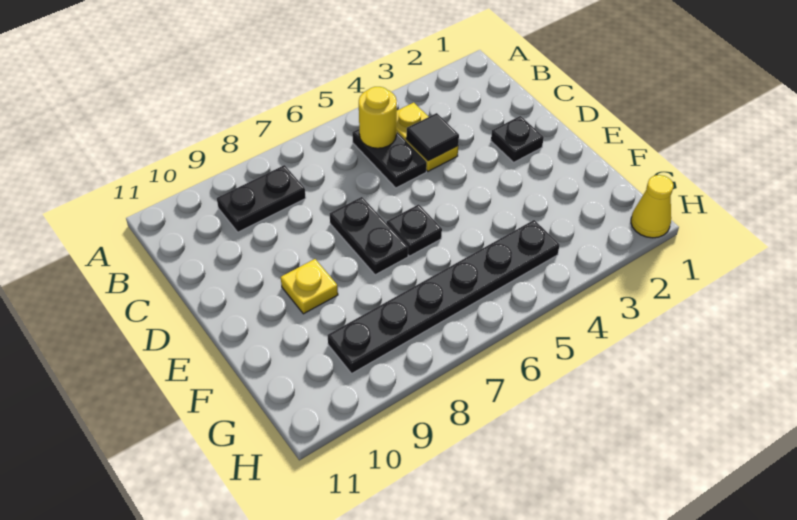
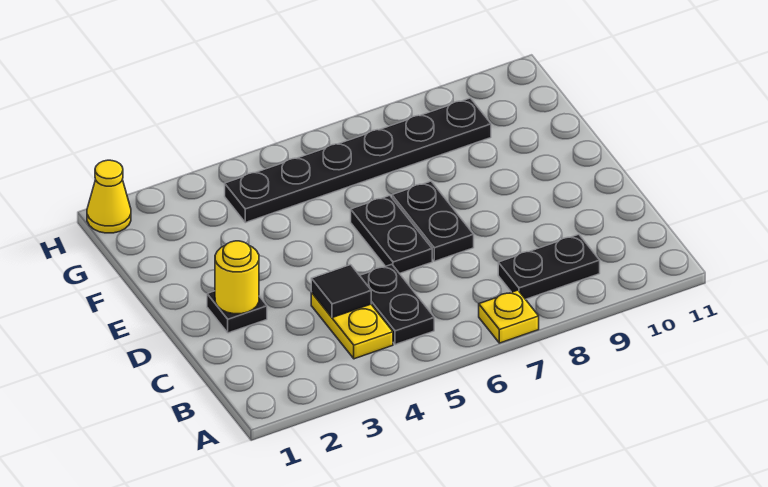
yellow round brick B5 level 2 -> yellow round brick D2 level 2
black plate E6 level 1 -> black plate D6:E6 level 1
yellow plate E9 level 1 -> yellow plate A7 level 1

